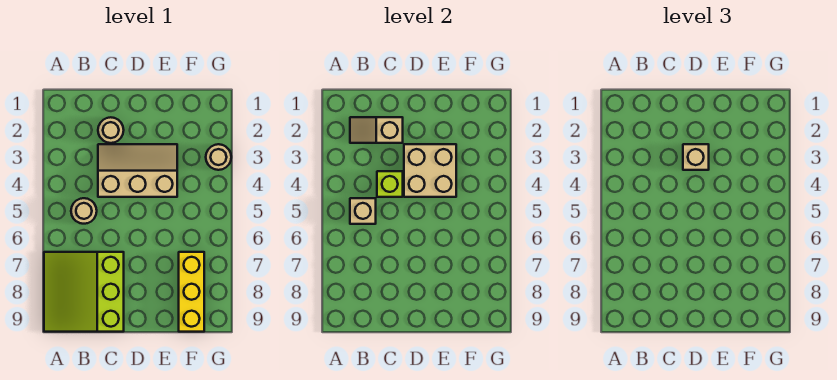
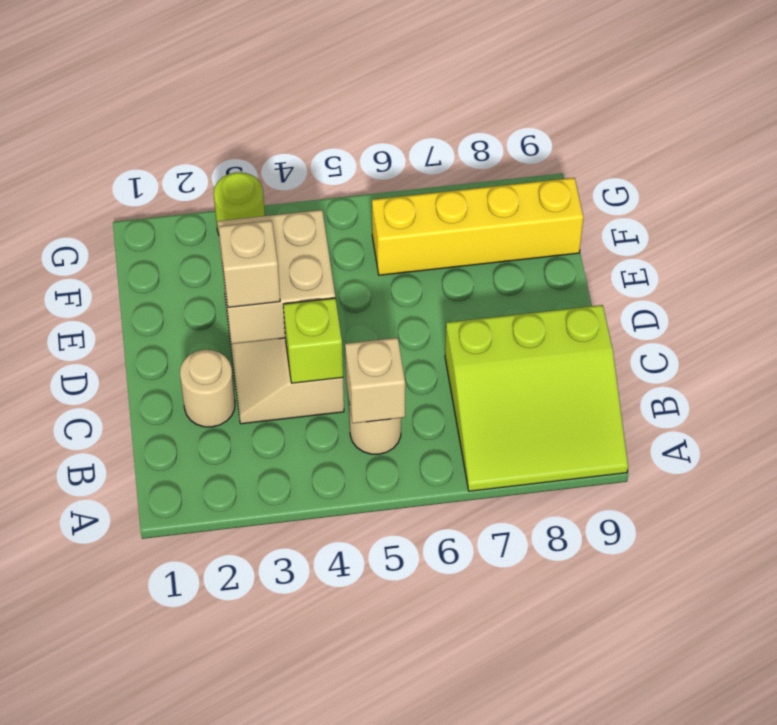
tan slope B2:C2 level 2 top C -> none
yellow brick F7:F9 level 1 -> yellow brick F6:F9 level 1
tan round brick G3 level 1 -> lime round brick G3 level 1

